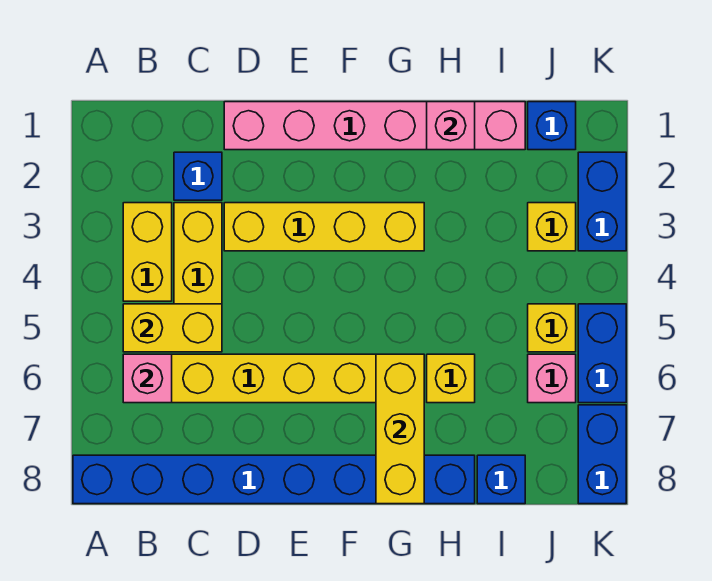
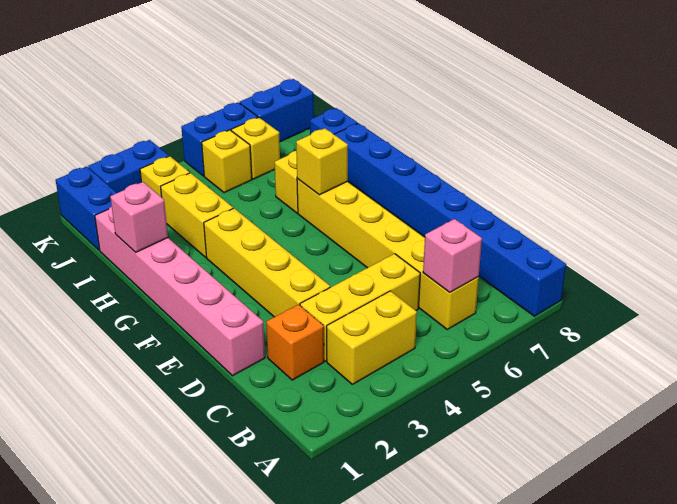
yellow brick B5:C5 level 2 -> yellow brick H3:I3 level 1
blue brick C2 level 1 -> orange brick C2 level 1
yellow brick G6:G8 level 2 -> yellow brick G6 level 2
blue brick J1 level 1 -> blue brick J1:K1 level 1
pink brick J6 level 1 -> yellow brick J6 level 1

